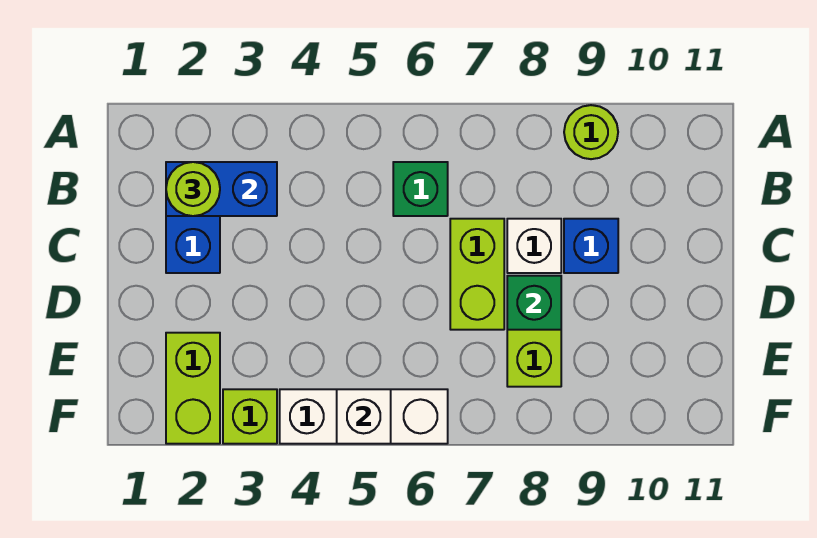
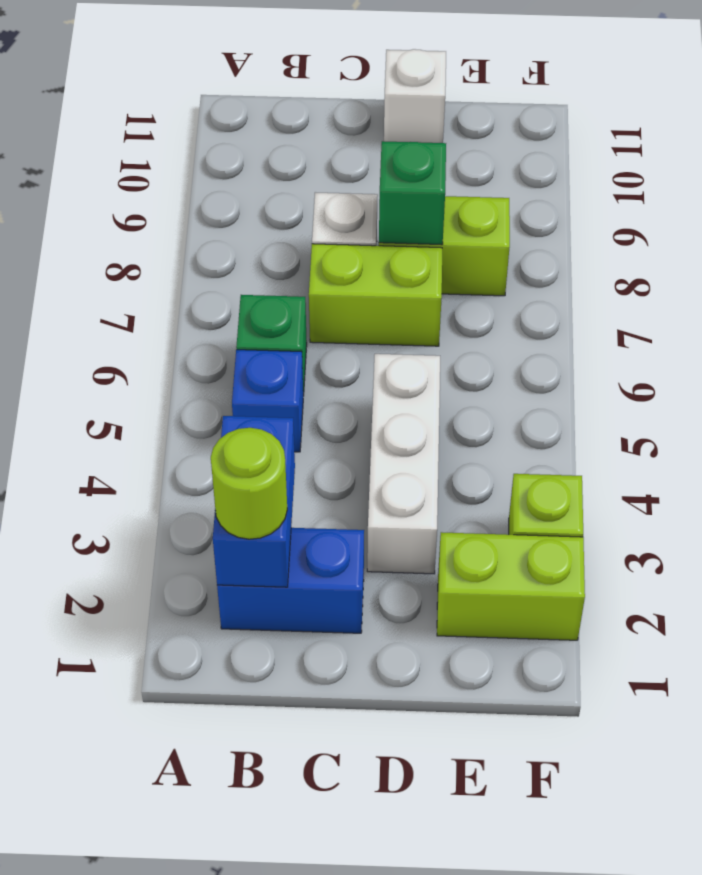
lime round brick A9 level 1 -> none
blue brick C9 level 1 -> blue brick B5 level 1
white brick F4:F6 level 1 -> white brick D3:D5 level 1
white brick F5 level 2 -> white brick D11 level 1

